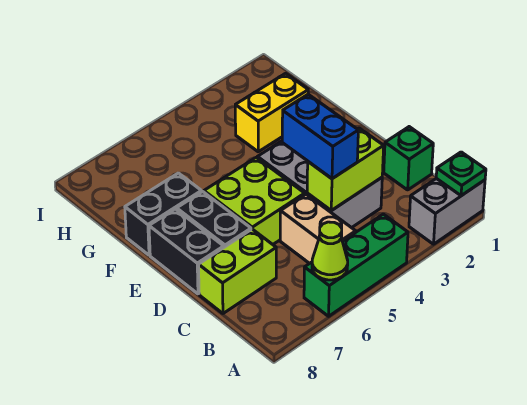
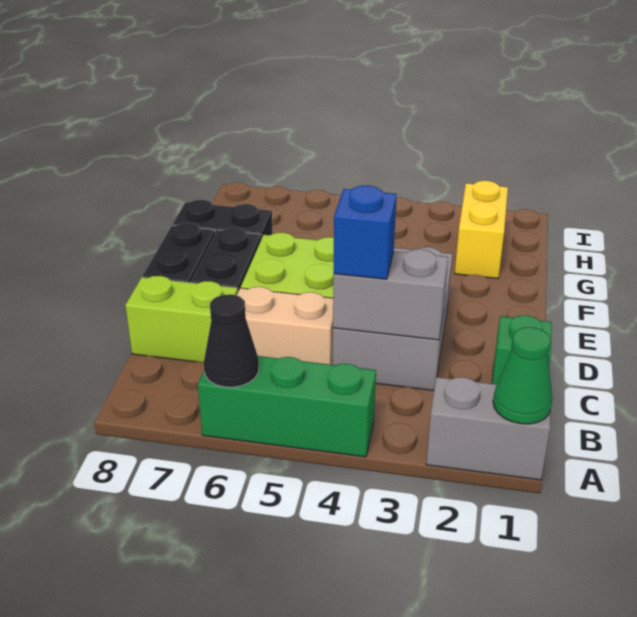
green plate A1 level 2 -> green cone A1 level 2
lime cone A6 level 2 -> black cone A6 level 2
tan brick B5:C5 level 1 -> tan brick C5:C6 level 1
lime brick C3:C4 level 2 -> grey brick C3:C4 level 2
blue brick C4:D4 level 3 -> blue brick C4 level 3
yellow brick G2:G3 level 1 -> yellow brick G2:H2 level 1

